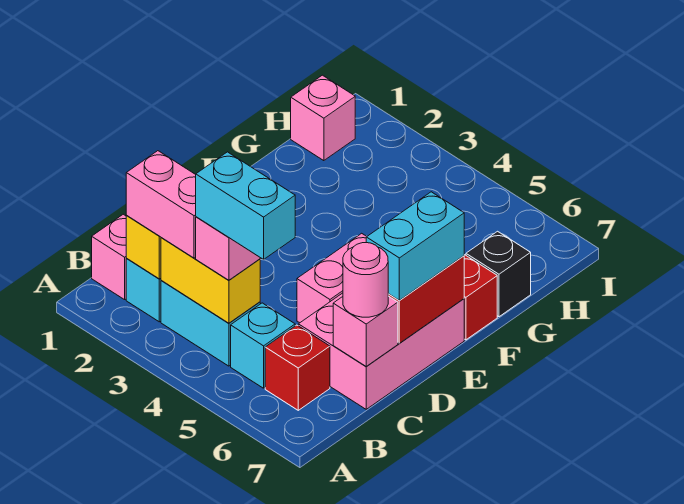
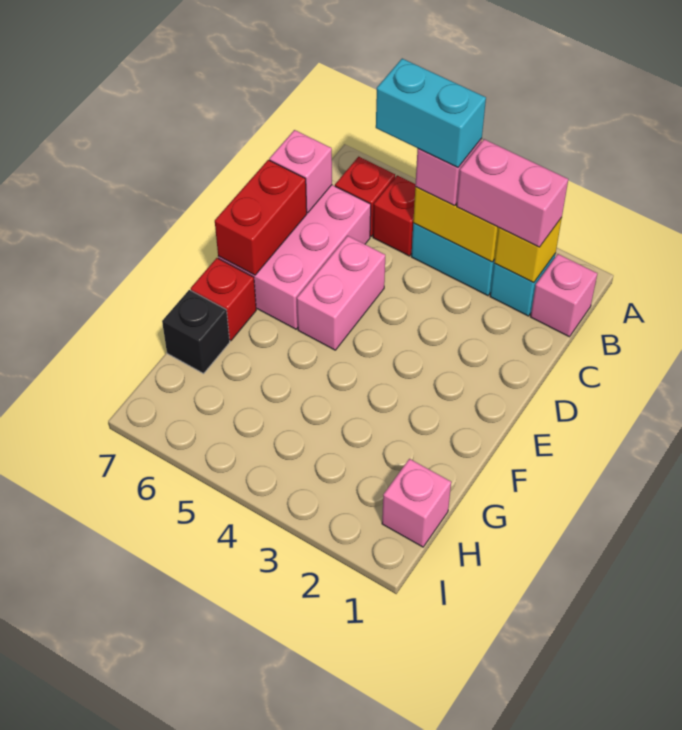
cyan brick B5 level 1 -> red brick B5 level 1
pink round brick C7 level 3 -> none
cyan brick D7:E7 level 3 -> none

